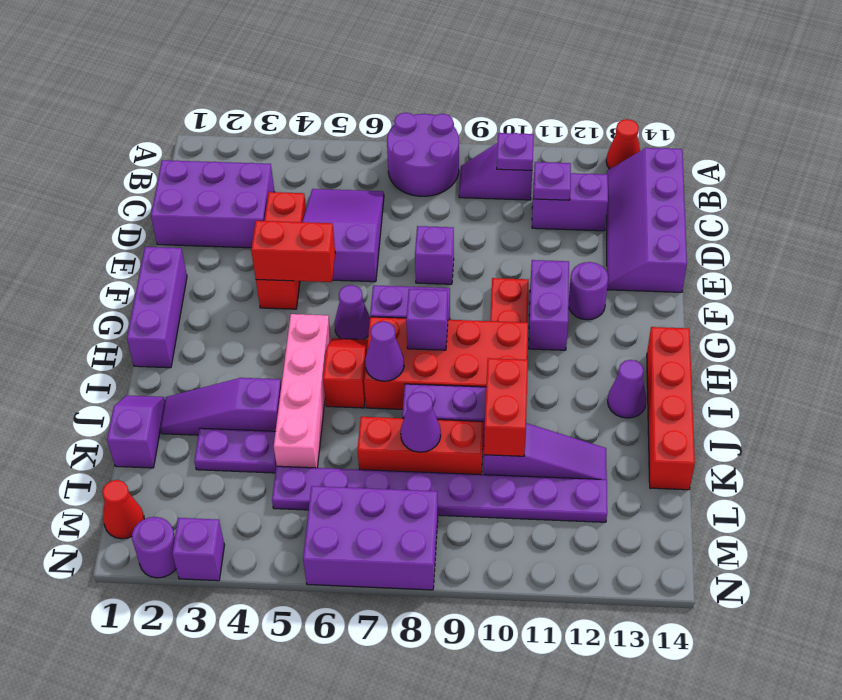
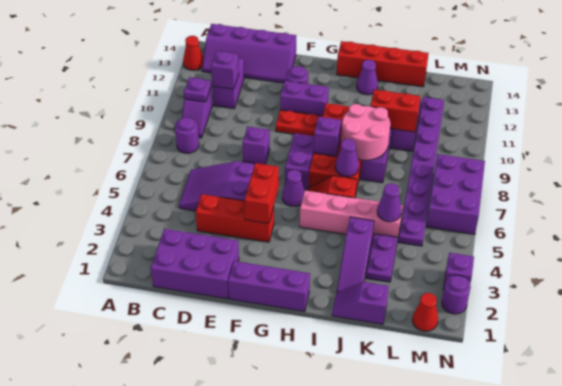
purple round brick A7:B8 level 1 -> purple round brick B8 level 1
purple brick C1:D3 level 1 -> purple brick C1:E2 level 1
purple plate C11 level 2 -> purple brick C11 level 2
none -> pink round brick I8:J9 level 2
red brick K7:K9 level 1 -> none
purple cone K8 level 2 -> purple cone K5 level 2

